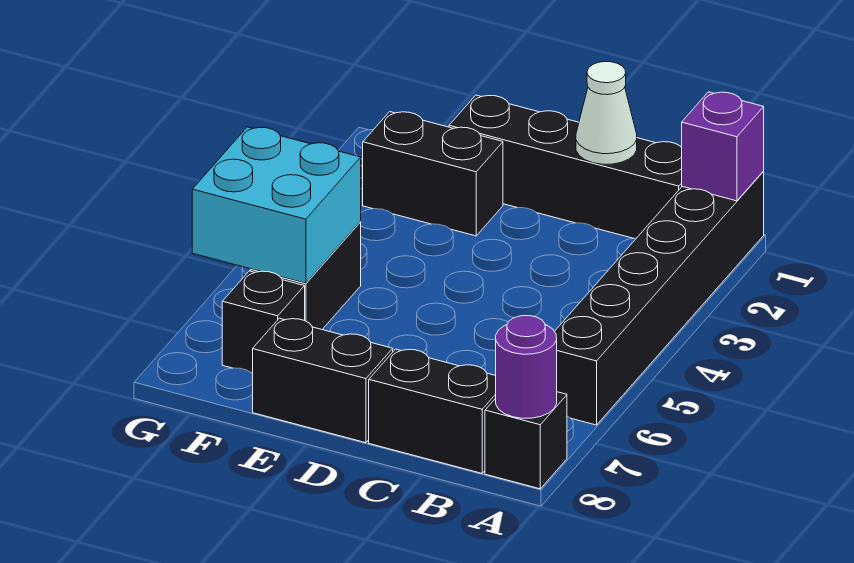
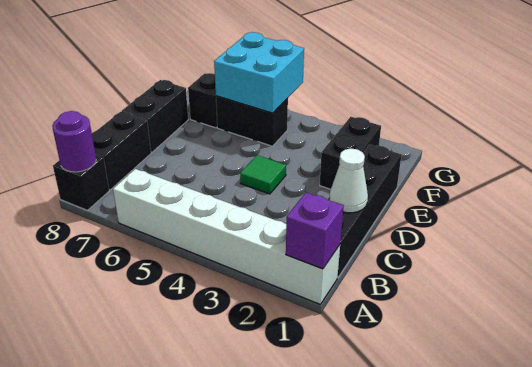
black brick A1:A6 level 1 -> white brick A1:A6 level 1
none -> green tile D4 level 1

